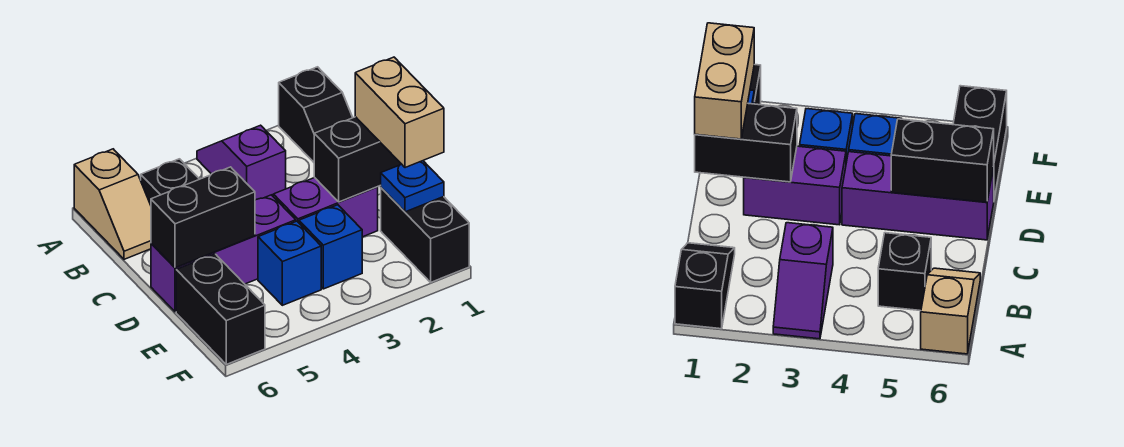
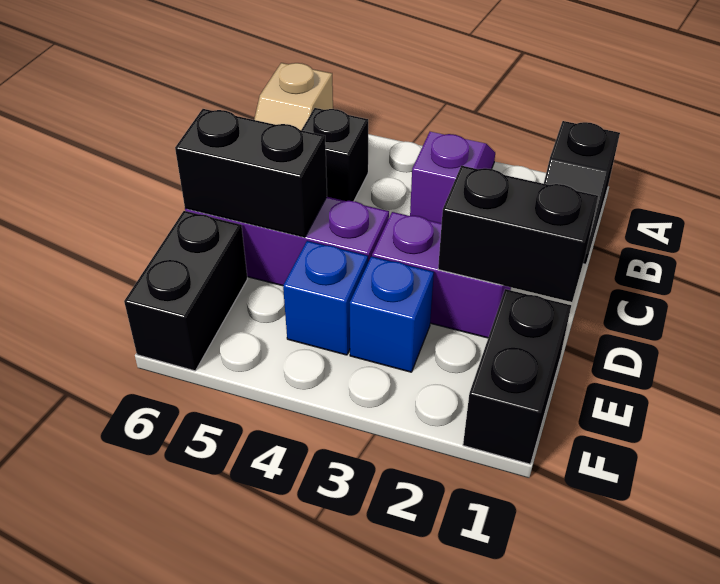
tan brick D1:E1 level 3 -> none
blue plate E1 level 2 -> none

